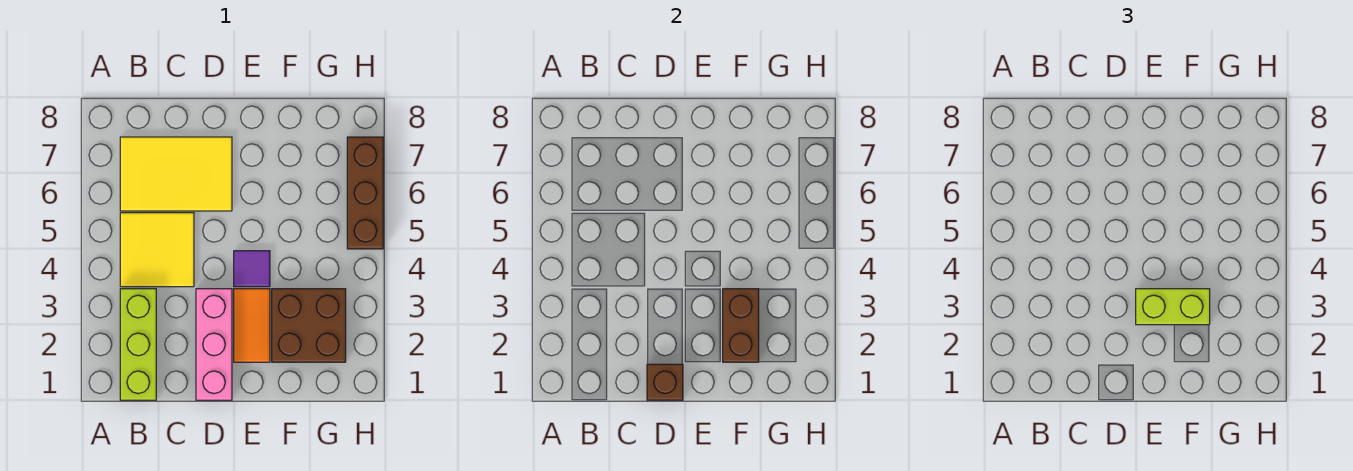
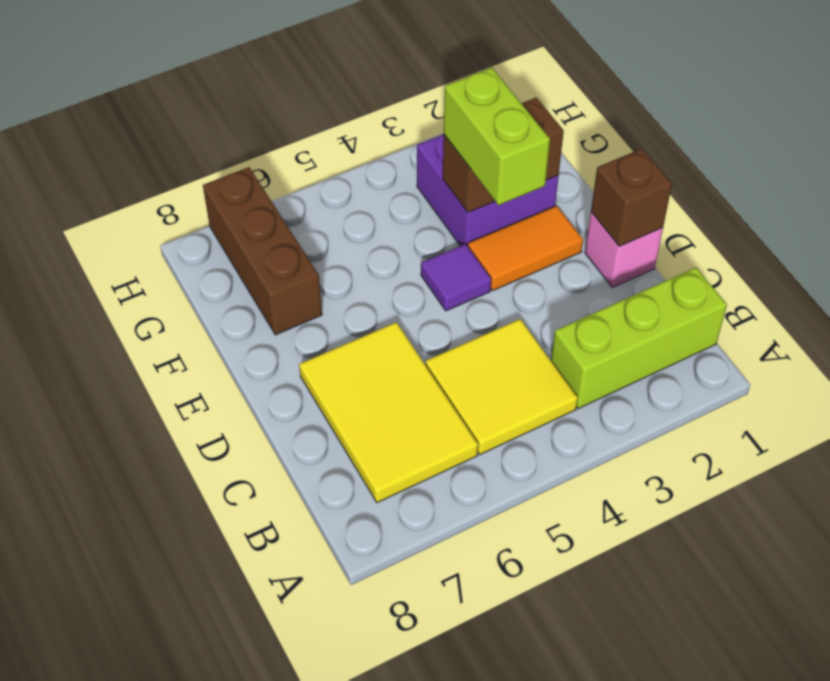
pink brick D1:D3 level 1 -> pink brick D1 level 1
brown brick F2:G3 level 1 -> purple brick F2:G3 level 1
brown brick H5:H7 level 1 -> brown brick F7:H7 level 1

